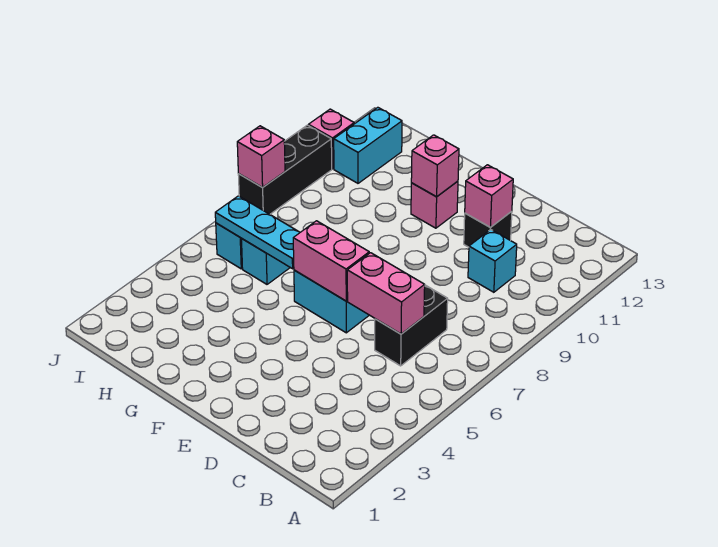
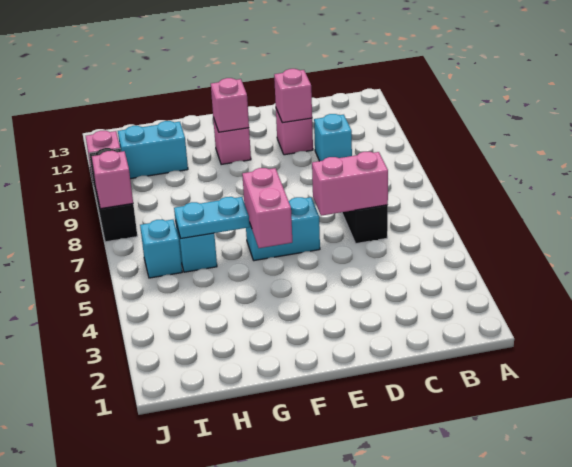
black brick D11 level 1 -> pink brick D11 level 1
pink brick E6:F6 level 2 -> pink brick F5:F6 level 2
cyan plate G6:I6 level 2 -> cyan plate G6:H6 level 2
cyan brick I11:I12 level 1 -> cyan brick H11:I11 level 1

